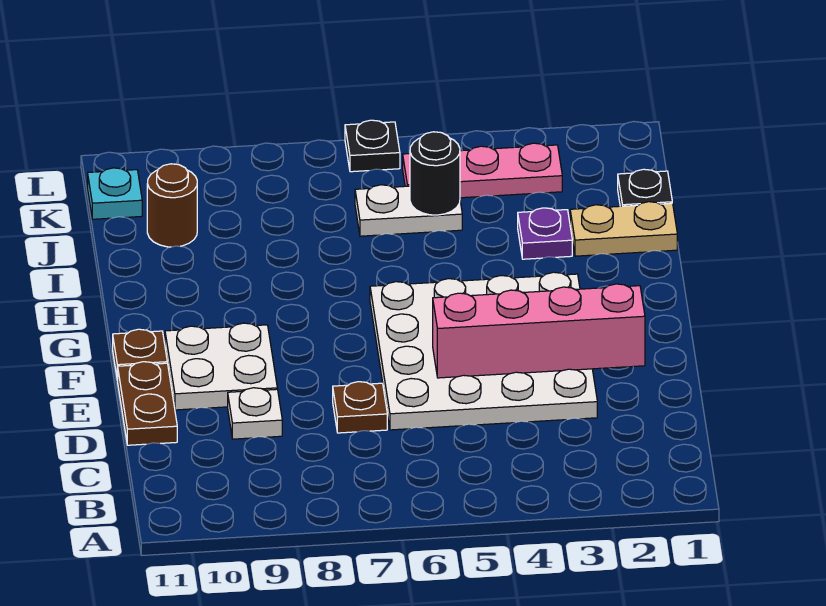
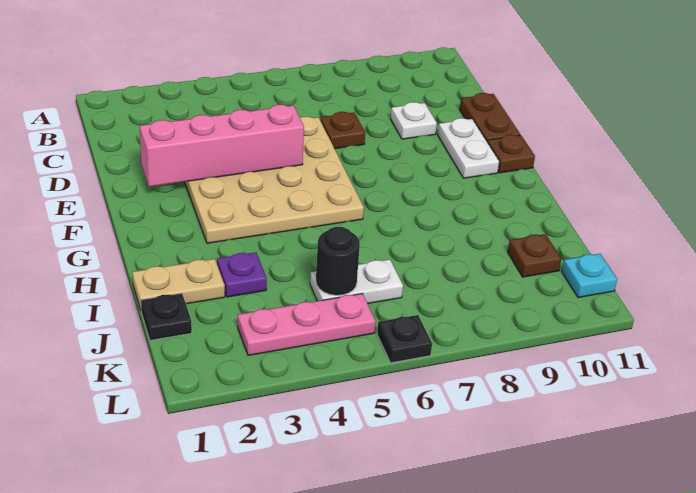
white plate D3:G6 level 1 -> tan plate D3:G6 level 1
white plate E9:F10 level 1 -> white plate E10:F10 level 1
brown round brick J10 level 1 -> brown plate J10 level 1

